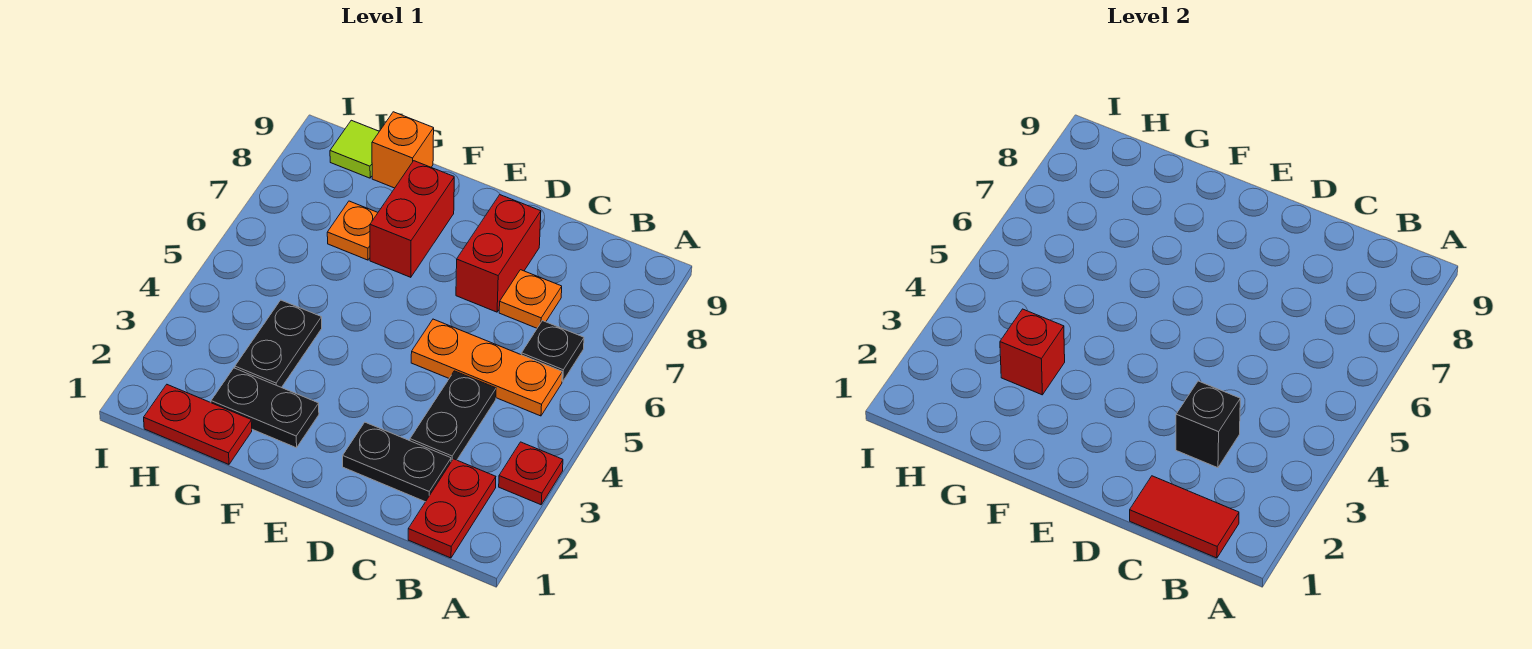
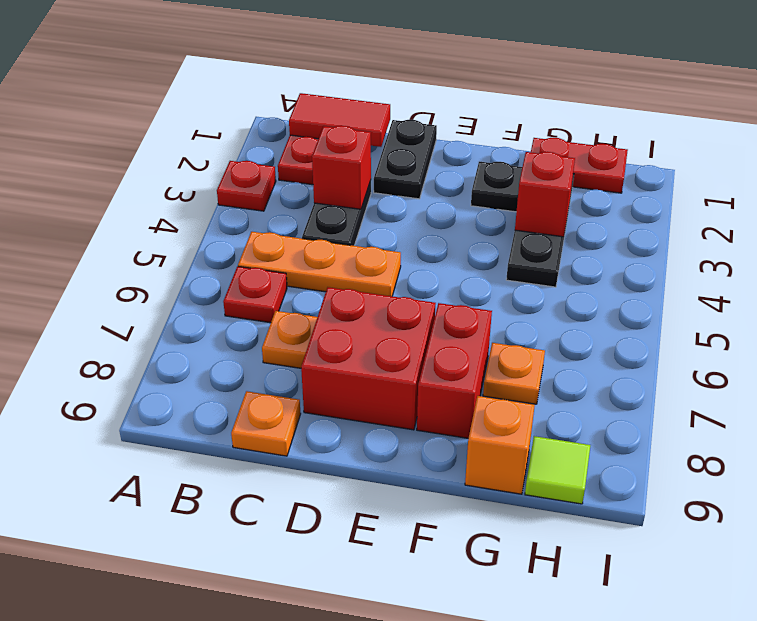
black plate B6 level 1 -> red plate B6 level 1
black plate C2:D2 level 1 -> black plate D1:D2 level 1
black brick C3 level 2 -> red brick C3 level 2
none -> orange plate C9 level 1
red brick D7:D8 level 1 -> red brick D7:E8 level 1

